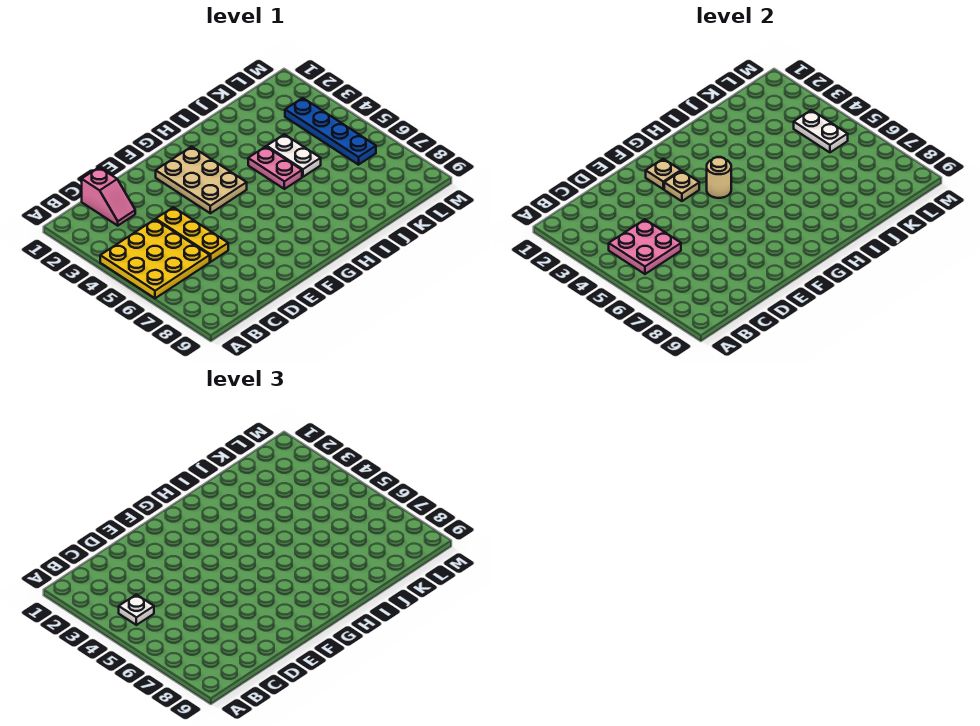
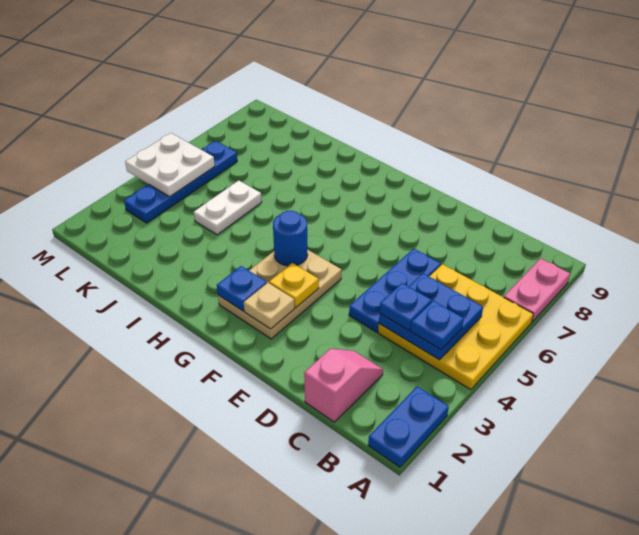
none -> blue plate A1:A2 level 1
pink plate B4:C5 level 2 -> blue plate B4:C5 level 2
white plate B4 level 3 -> blue plate B4 level 3
none -> blue plate C4 level 3
yellow plate D4:D6 level 1 -> blue plate D4:D6 level 1
tan plate F3 level 2 -> yellow plate F3 level 2
none -> blue plate G2 level 2
tan round brick G4 level 2 -> blue round brick G4 level 2
pink plate I4:I5 level 1 -> pink plate A7:A8 level 1
white plate L4:L5 level 2 -> white plate L4:M5 level 2

